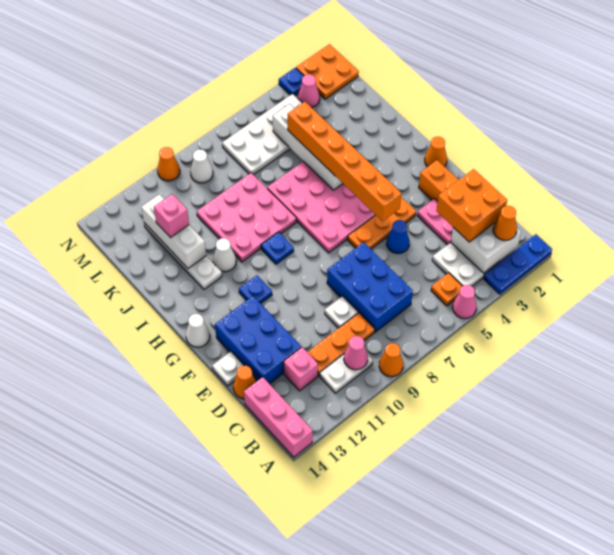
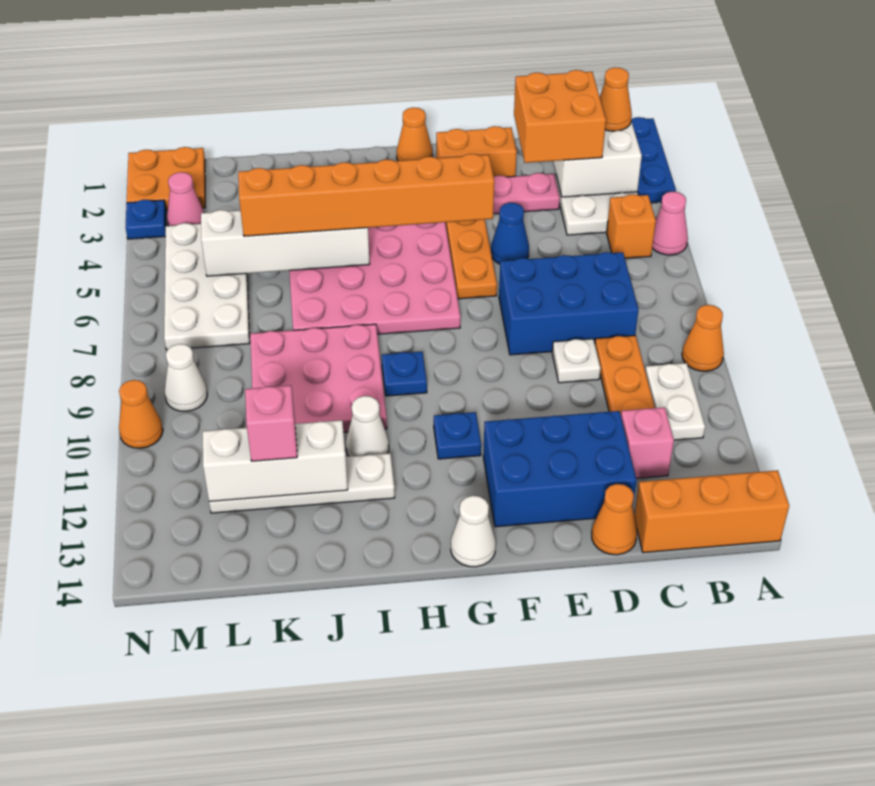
pink brick A14:C14 level 1 -> orange brick A14:C14 level 1
orange plate B5 level 1 -> orange brick B5 level 1
pink cone B10 level 2 -> none
white plate E14 level 1 -> none

